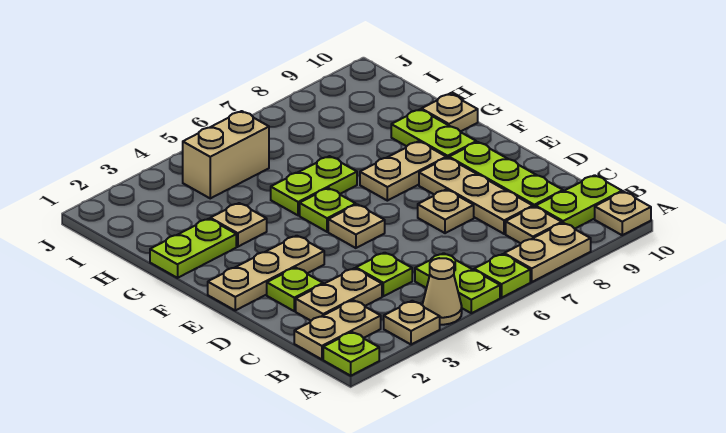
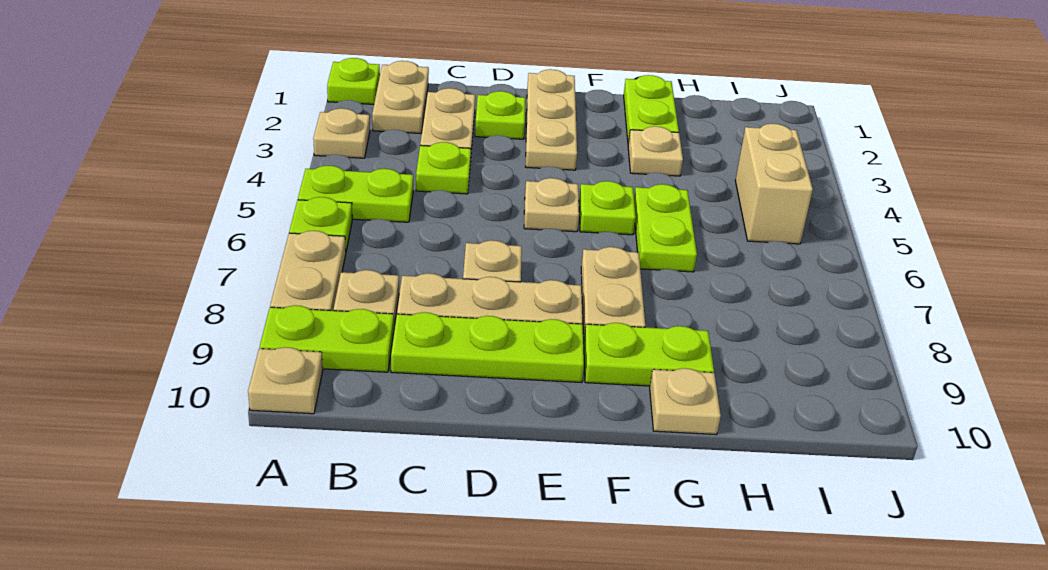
tan cone A4 level 1 -> none
lime plate B9:B10 level 1 -> lime plate A9:B9 level 1

